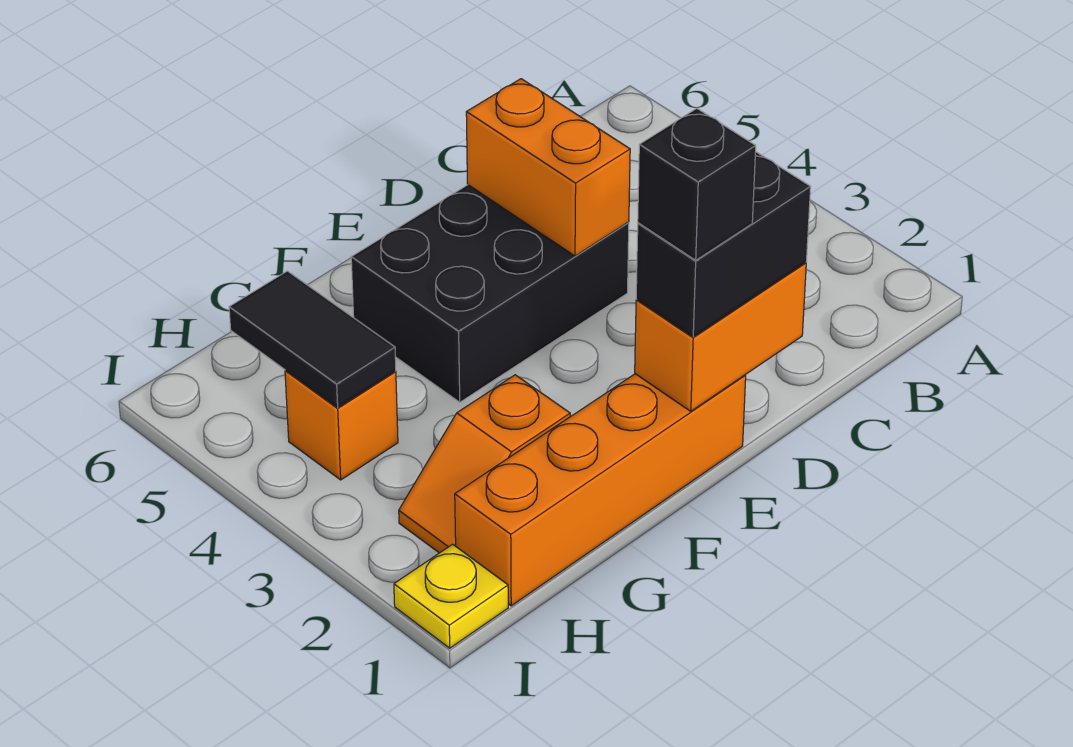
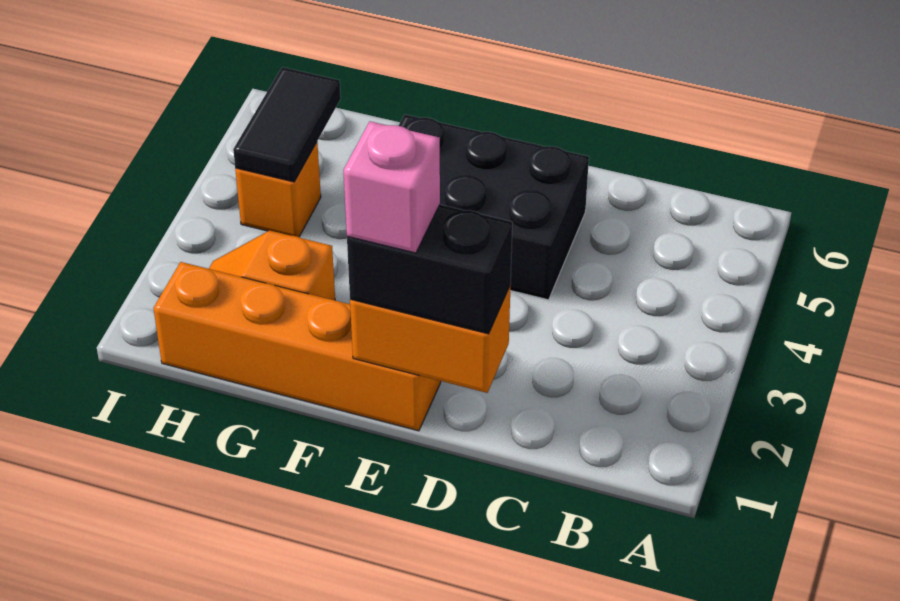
orange brick D4:D5 level 2 -> none
black brick E1 level 4 -> pink brick E1 level 4
yellow plate I1 level 1 -> none

